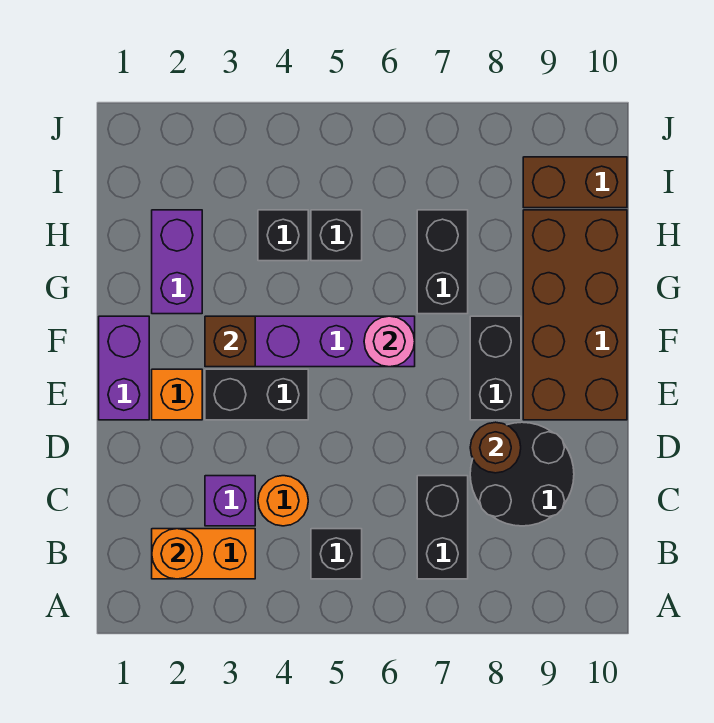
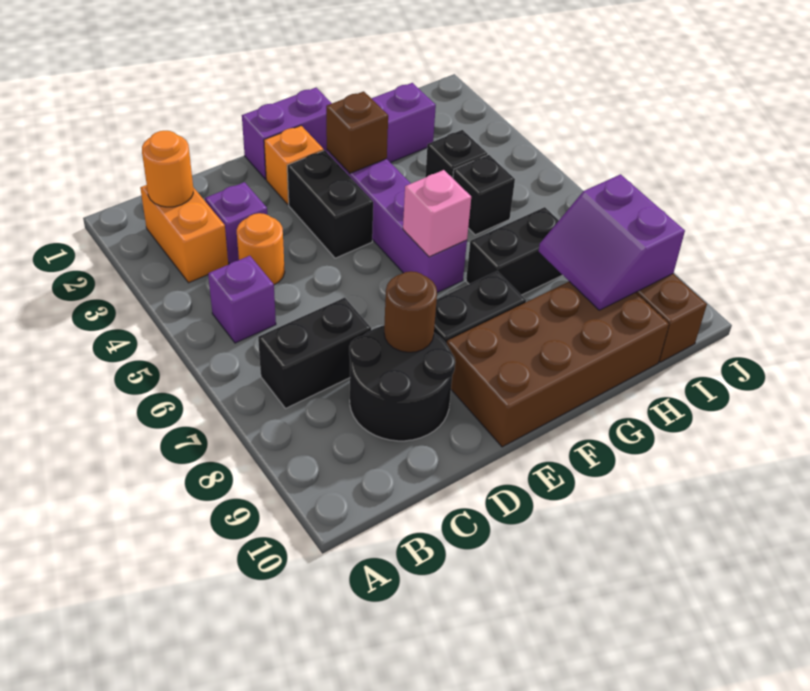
black brick B5 level 1 -> purple brick B5 level 1
pink round brick F6 level 2 -> pink brick F6 level 2
none -> purple slope H8:I9 level 2 top I

